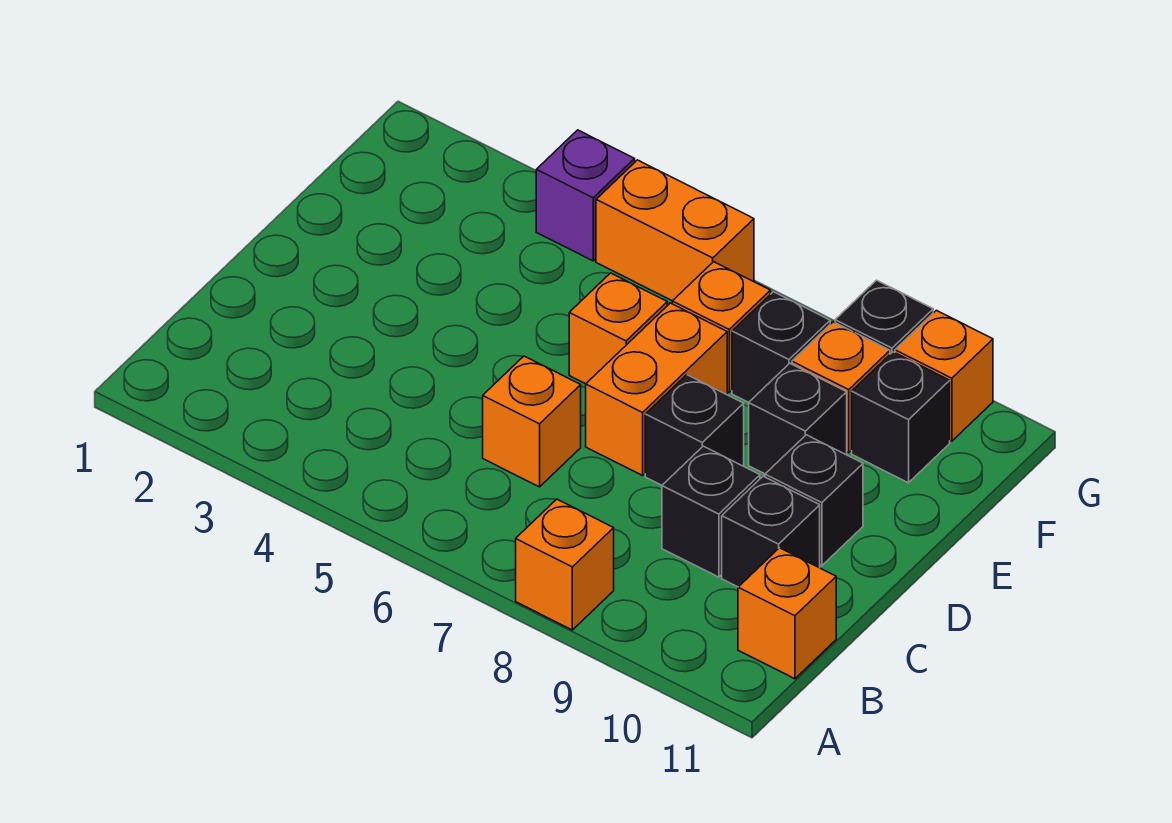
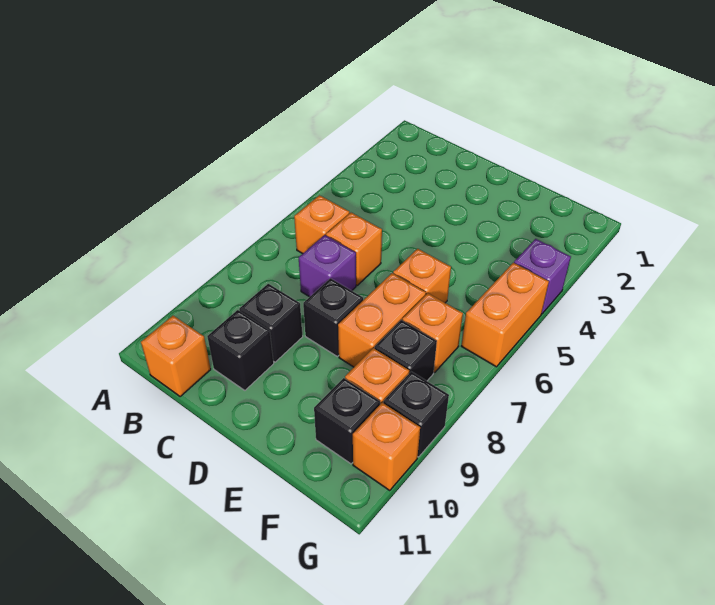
orange brick A8 level 1 -> orange brick B6 level 1
none -> purple brick C7 level 1
orange brick D7:E7 level 1 -> orange brick E7:E8 level 1
black brick D10 level 1 -> none
black brick E9 level 1 -> none

